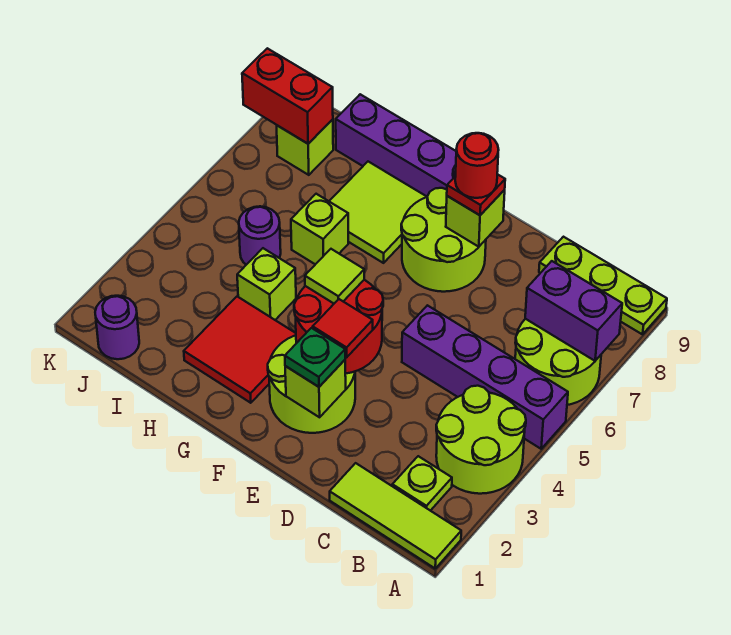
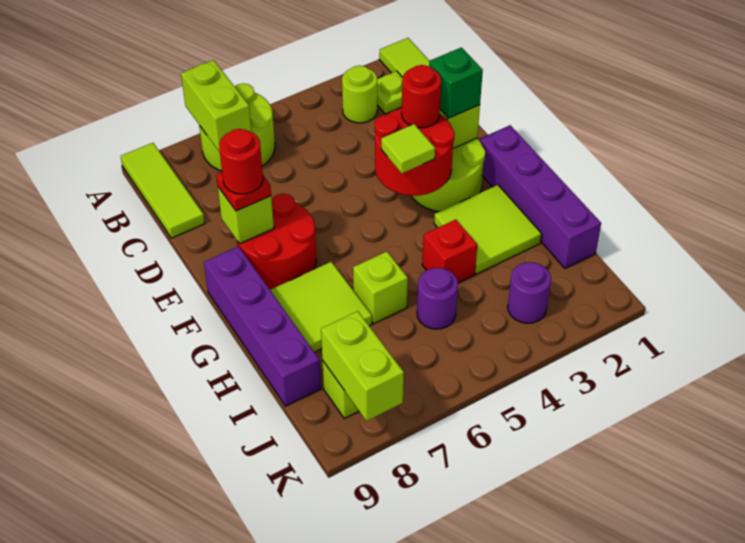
lime round brick A3:B4 level 1 -> lime round brick B3 level 1
purple brick A5:D5 level 1 -> purple brick F1:I1 level 1
purple brick A7:B7 level 2 -> lime brick A7:B7 level 2
lime plate A9:C9 level 1 -> lime tile A9:C9 level 1
green plate E2 level 3 -> green brick E2 level 3
red tile E3 level 3 -> red round brick E3 level 3
lime round brick E7:F8 level 1 -> red round brick E7:F8 level 1
red tile G2:H3 level 1 -> lime tile G2:H3 level 1
lime brick H4 level 1 -> red brick H4 level 1
purple round brick J1 level 1 -> purple round brick J3 level 1
red brick J8:K8 level 2 -> lime brick J8:K8 level 2

